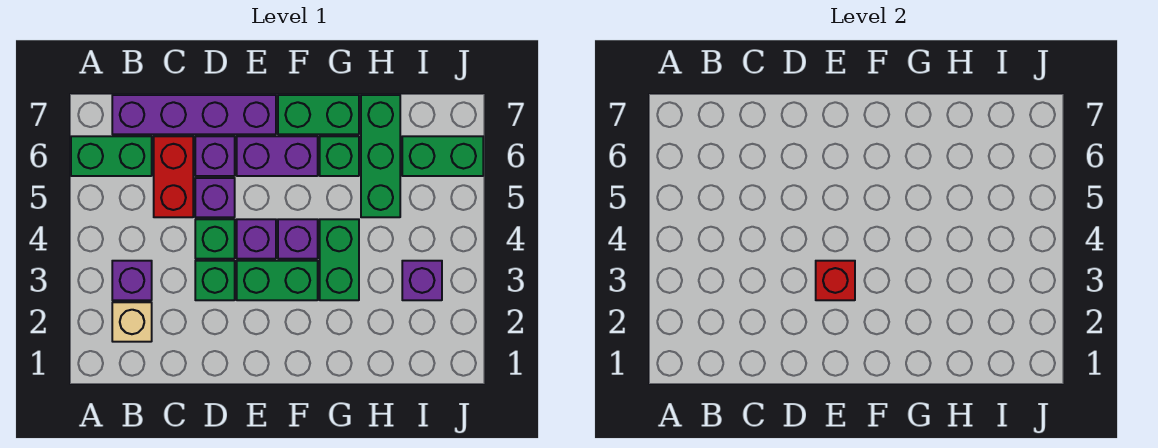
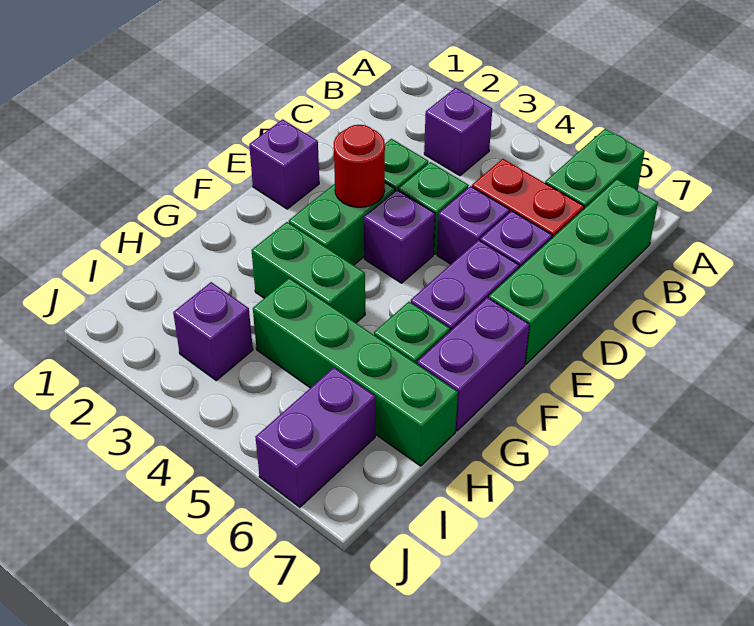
tan brick B2 level 1 -> none
purple brick B7:E7 level 1 -> green brick B7:E7 level 1
red brick E3 level 2 -> red round brick E3 level 2
purple brick F4 level 1 -> purple brick E1 level 1
green brick F7:G7 level 1 -> purple brick F7:G7 level 1
green brick H5:H7 level 1 -> green brick H4:H7 level 1
green brick I6:J6 level 1 -> purple brick I6:J6 level 1

